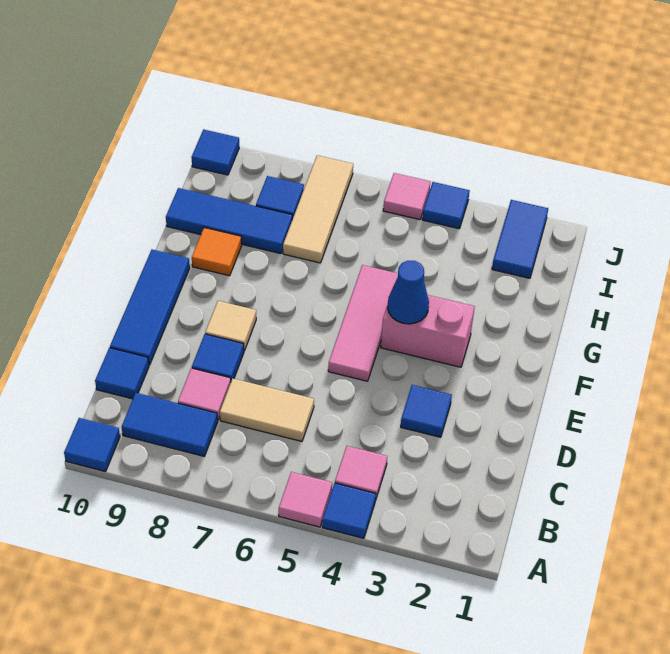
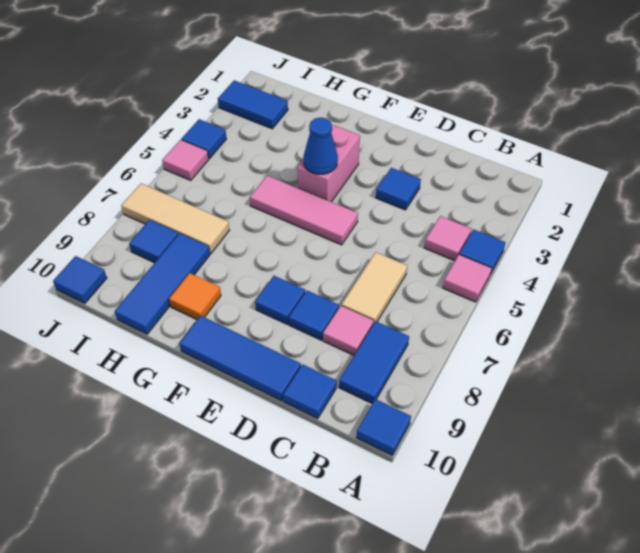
tan tile E8 level 1 -> blue tile E8 level 1

